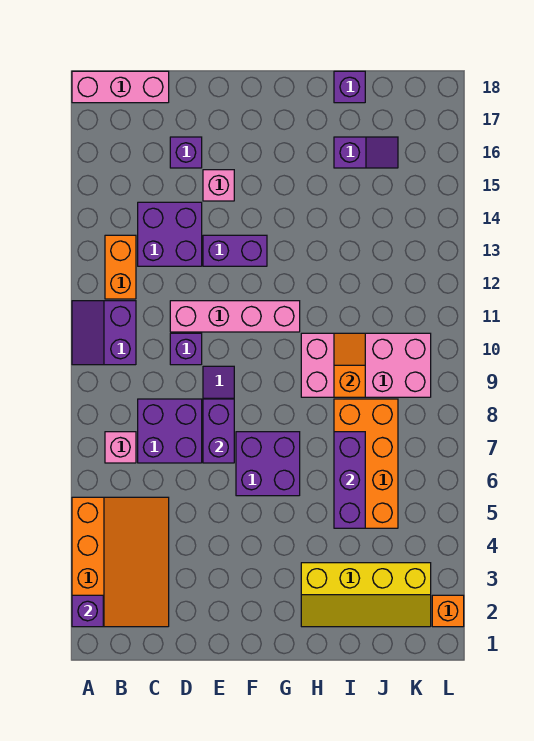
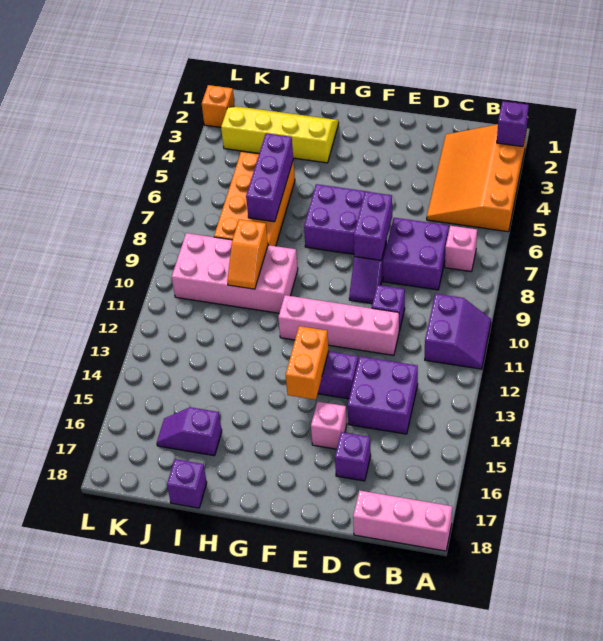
orange brick B12:B13 level 1 -> orange brick F13:F14 level 2

